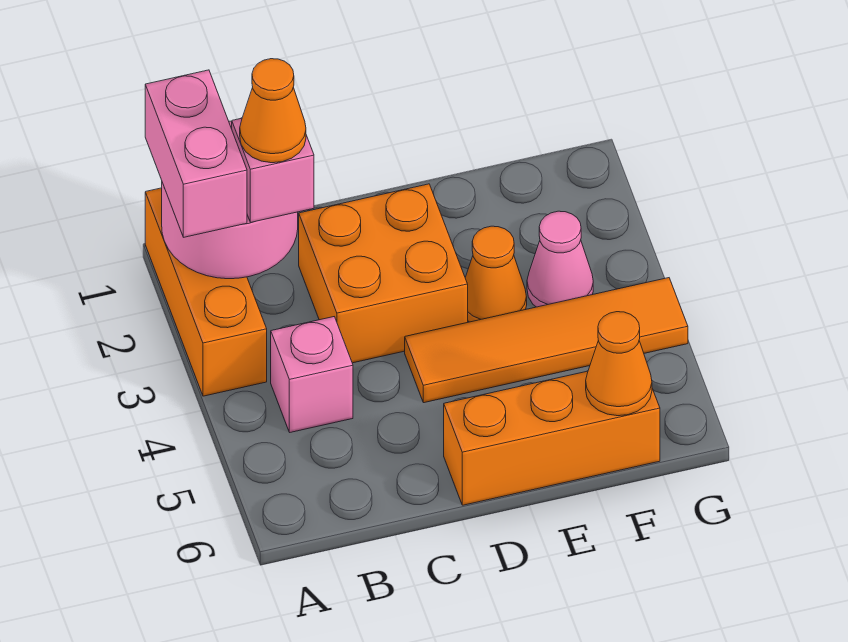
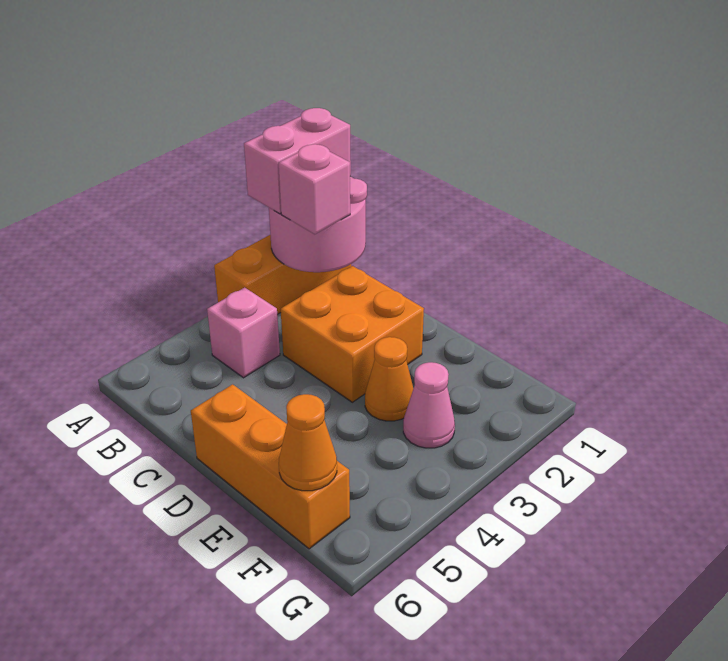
orange cone B2 level 4 -> none
orange tile D4:G4 level 1 -> none

